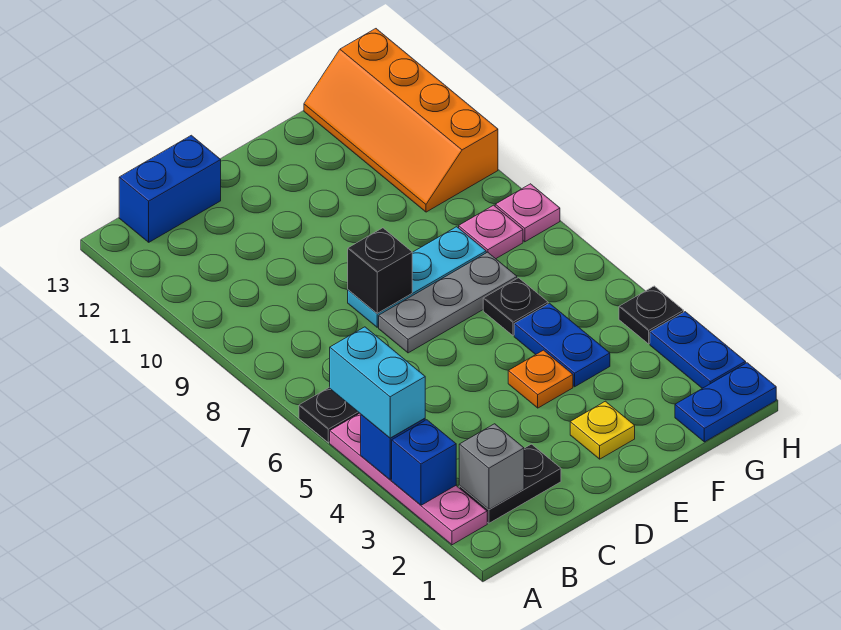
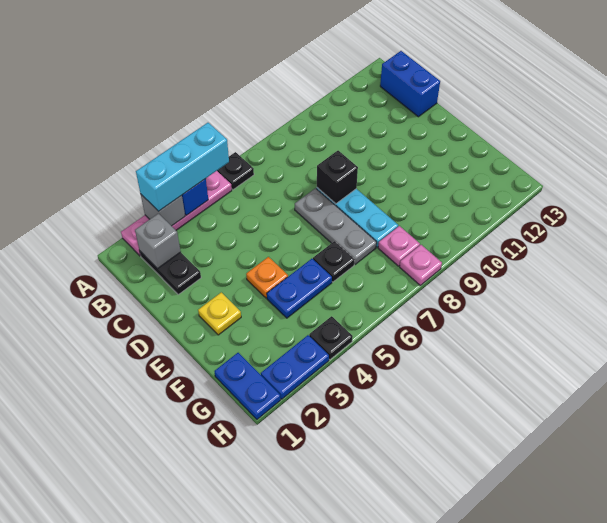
blue brick A3 level 2 -> grey brick A3 level 2
cyan brick A4:A5 level 3 -> cyan brick A3:A5 level 3
orange slope G10:H13 level 1 top H -> none

